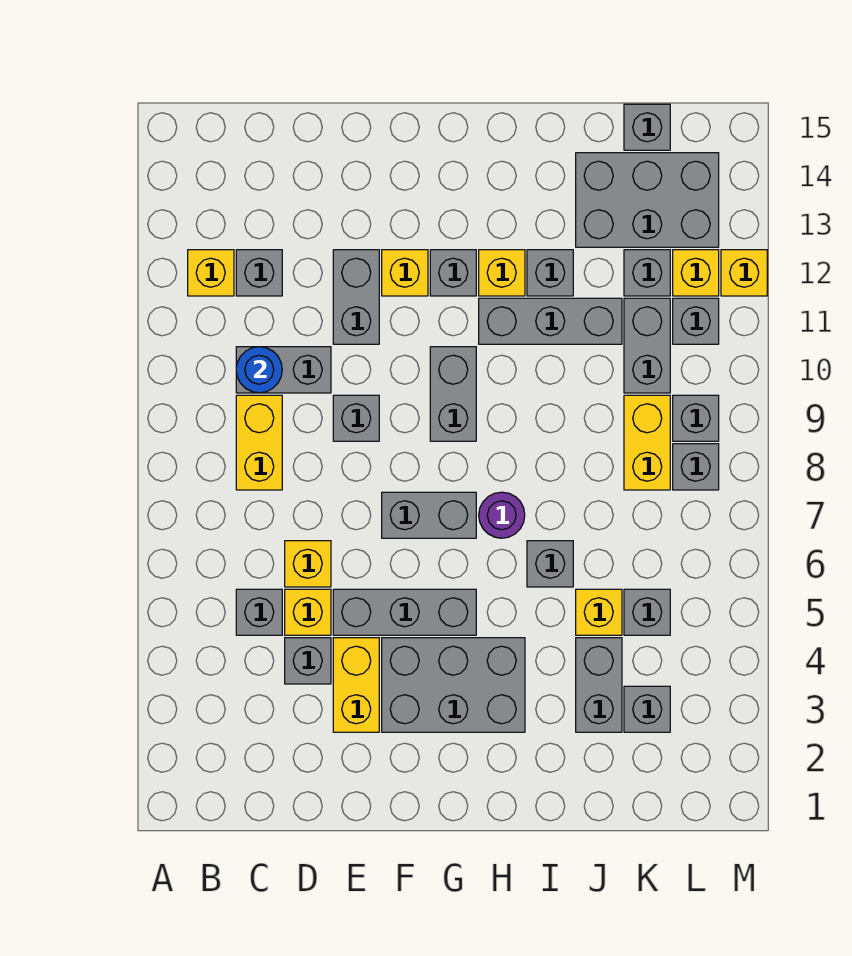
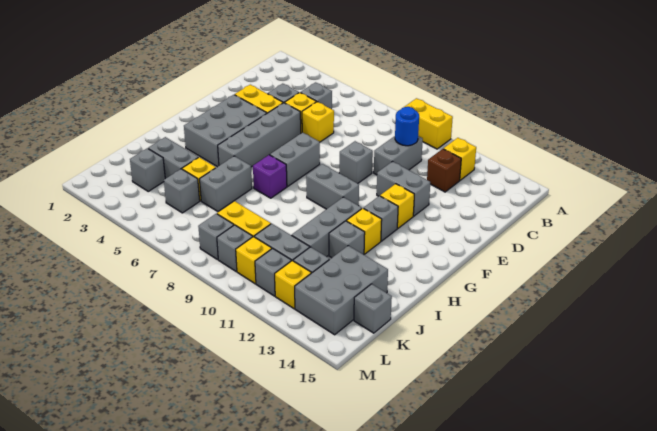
yellow brick C8:C9 level 1 -> yellow brick A9:A10 level 1
grey brick C12 level 1 -> brown brick C12 level 1
grey brick E5:G5 level 1 -> grey brick E5:H5 level 1
purple round brick H7 level 1 -> purple brick H7 level 1
grey brick I6 level 1 -> grey brick I6:J6 level 1
yellow brick M12 level 1 -> yellow brick L10 level 1

